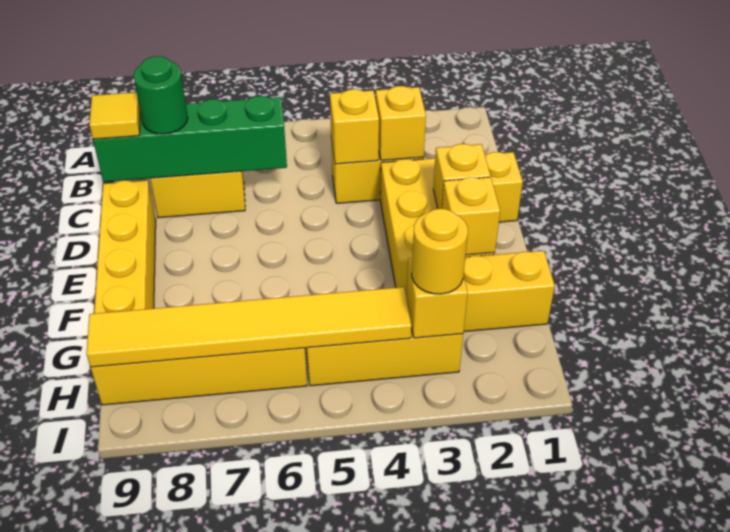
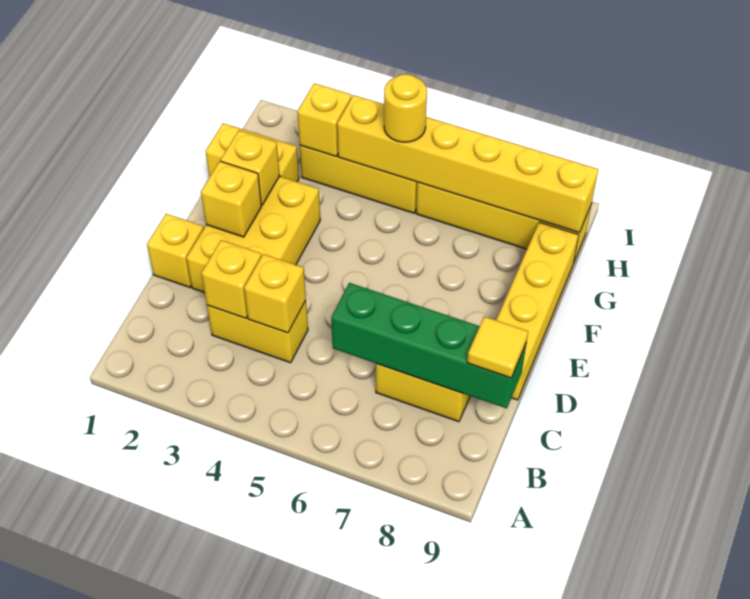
green round brick C8 level 3 -> none
yellow round brick H3 level 3 -> yellow round brick H5 level 3
yellow tile H4:H9 level 2 -> yellow brick H4:H9 level 2

